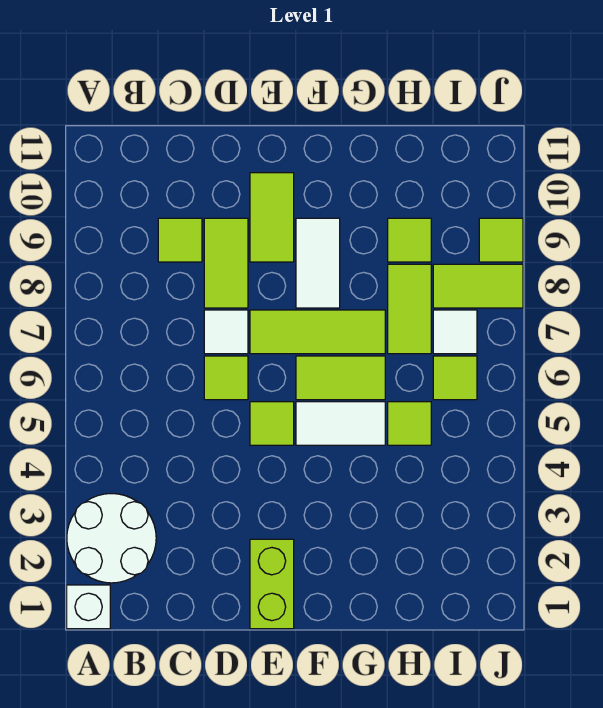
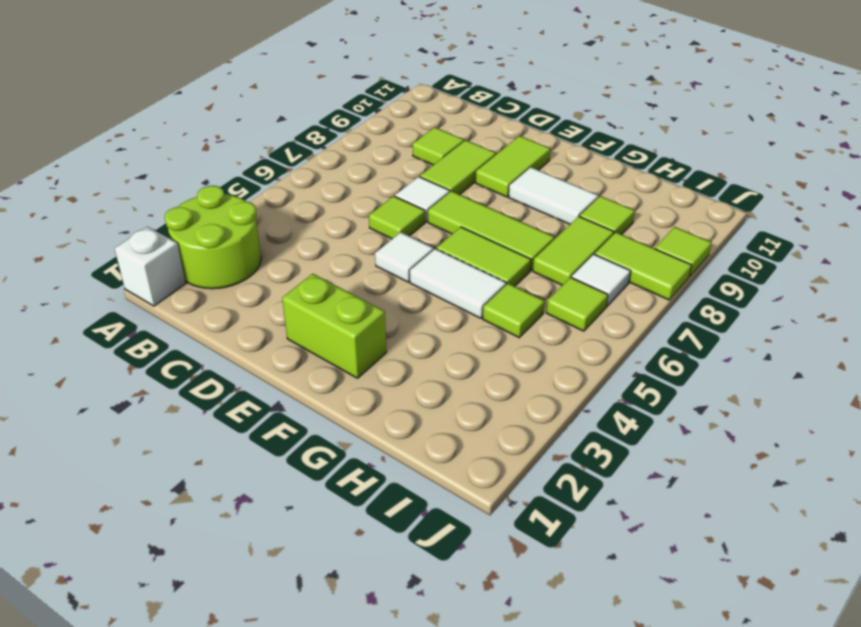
white round brick A2:B3 level 1 -> lime round brick A2:B3 level 1
lime brick E1:E2 level 1 -> lime brick E2:F2 level 1
lime tile E5 level 1 -> white tile E5 level 1
white tile F8:F9 level 1 -> white tile F9:G9 level 1

